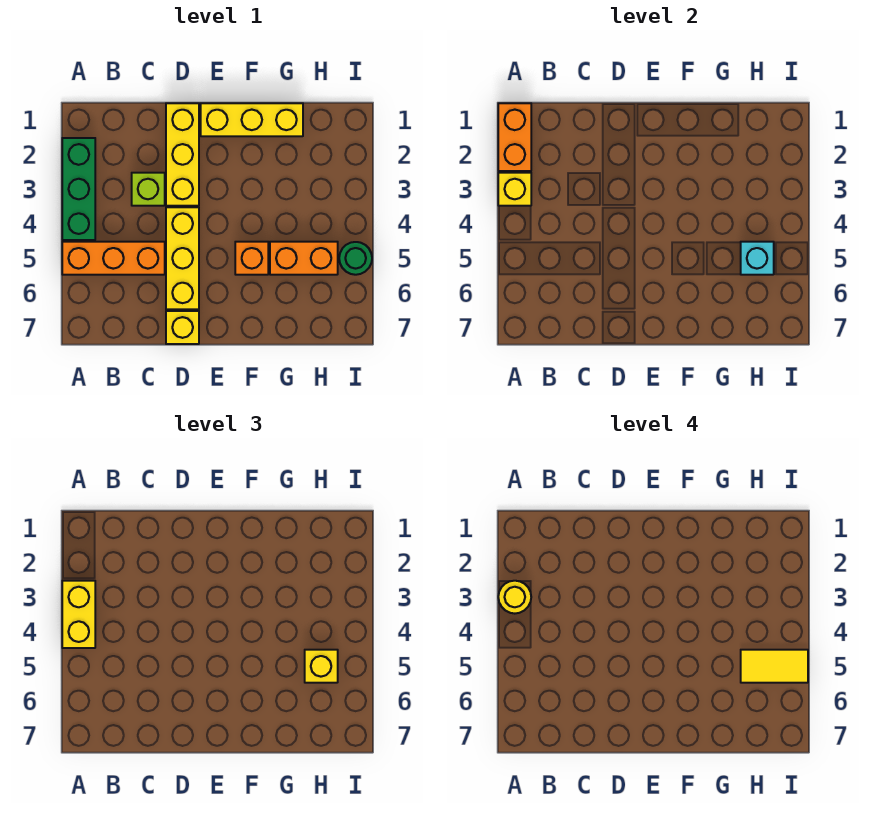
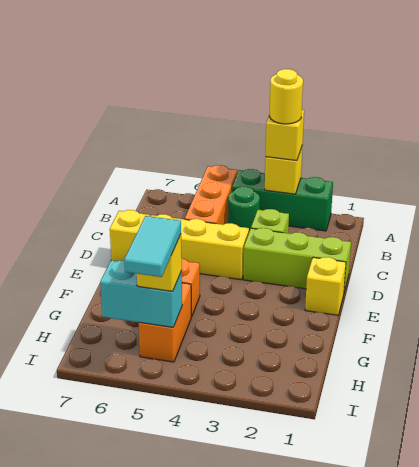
orange brick A1:A2 level 2 -> none
yellow brick A3:A4 level 3 -> yellow brick A3 level 3
yellow brick D1:D3 level 1 -> lime brick D1:D3 level 1
yellow brick E1:G1 level 1 -> yellow brick E1 level 1
cyan brick H5 level 2 -> cyan brick H5:H6 level 2
yellow tile H5:I5 level 4 -> cyan tile H5:I5 level 4
green round brick I5 level 1 -> green round brick B4 level 1

